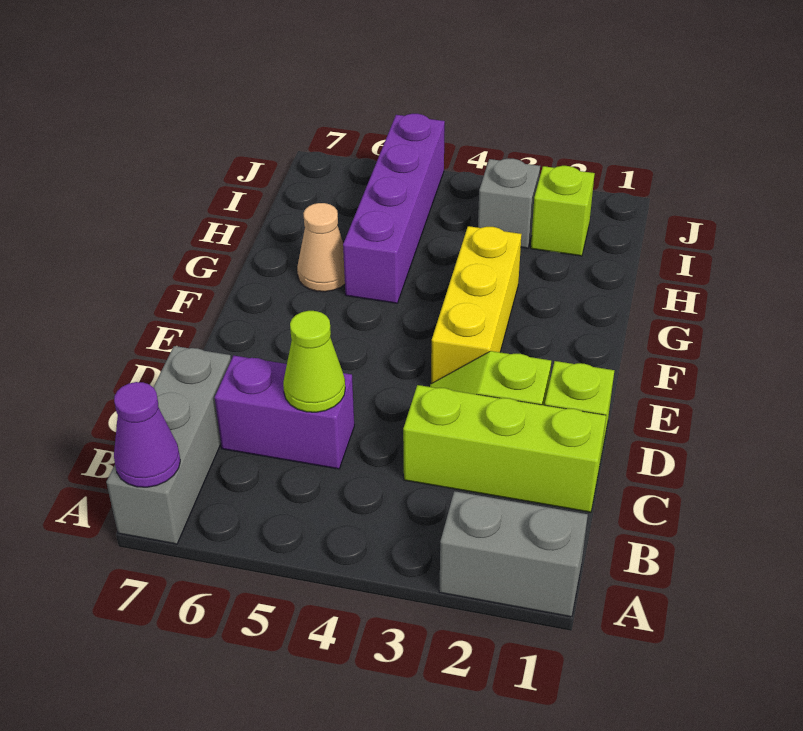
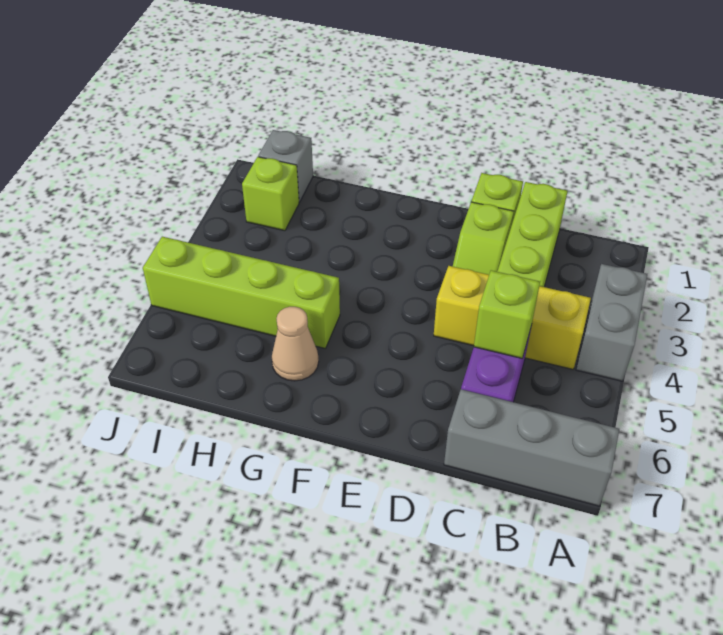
grey brick A1:A2 level 1 -> grey brick A3:A4 level 1
purple cone A7 level 2 -> none
lime cone C5 level 2 -> lime brick C5 level 2
yellow brick E3:G3 level 1 -> yellow brick B4:D4 level 1
purple brick G5:J5 level 1 -> lime brick G5:J5 level 1
grey brick I3 level 1 -> grey brick I1 level 1

